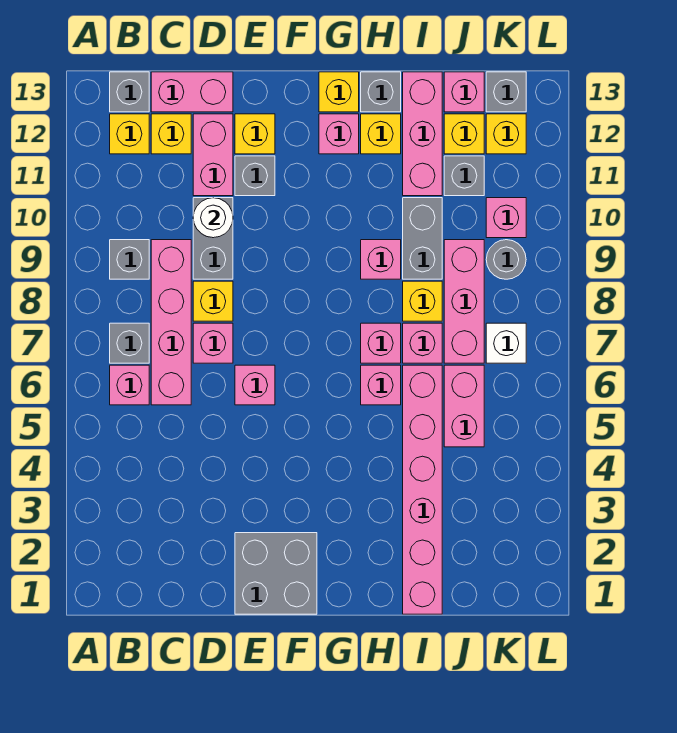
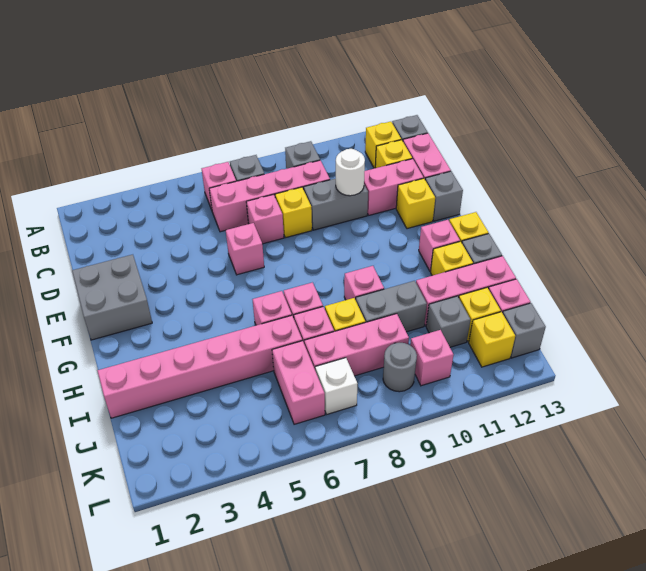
grey brick E11 level 1 -> grey brick E13 level 1
pink brick J5:J6 level 1 -> pink brick J6:K6 level 1

